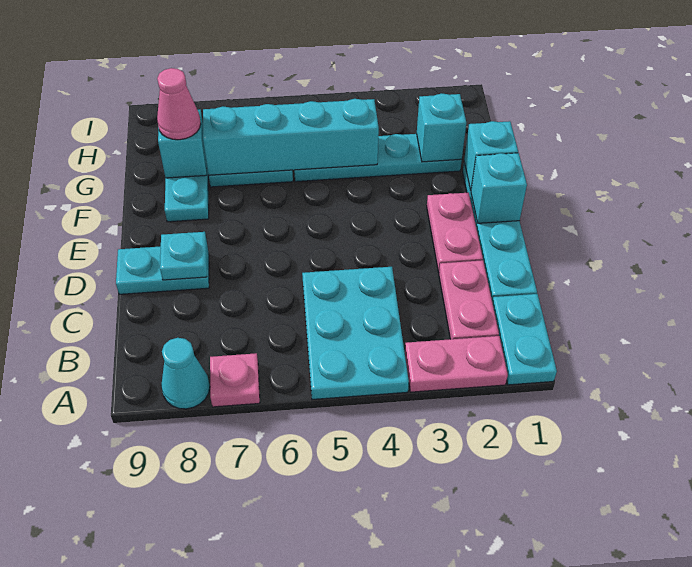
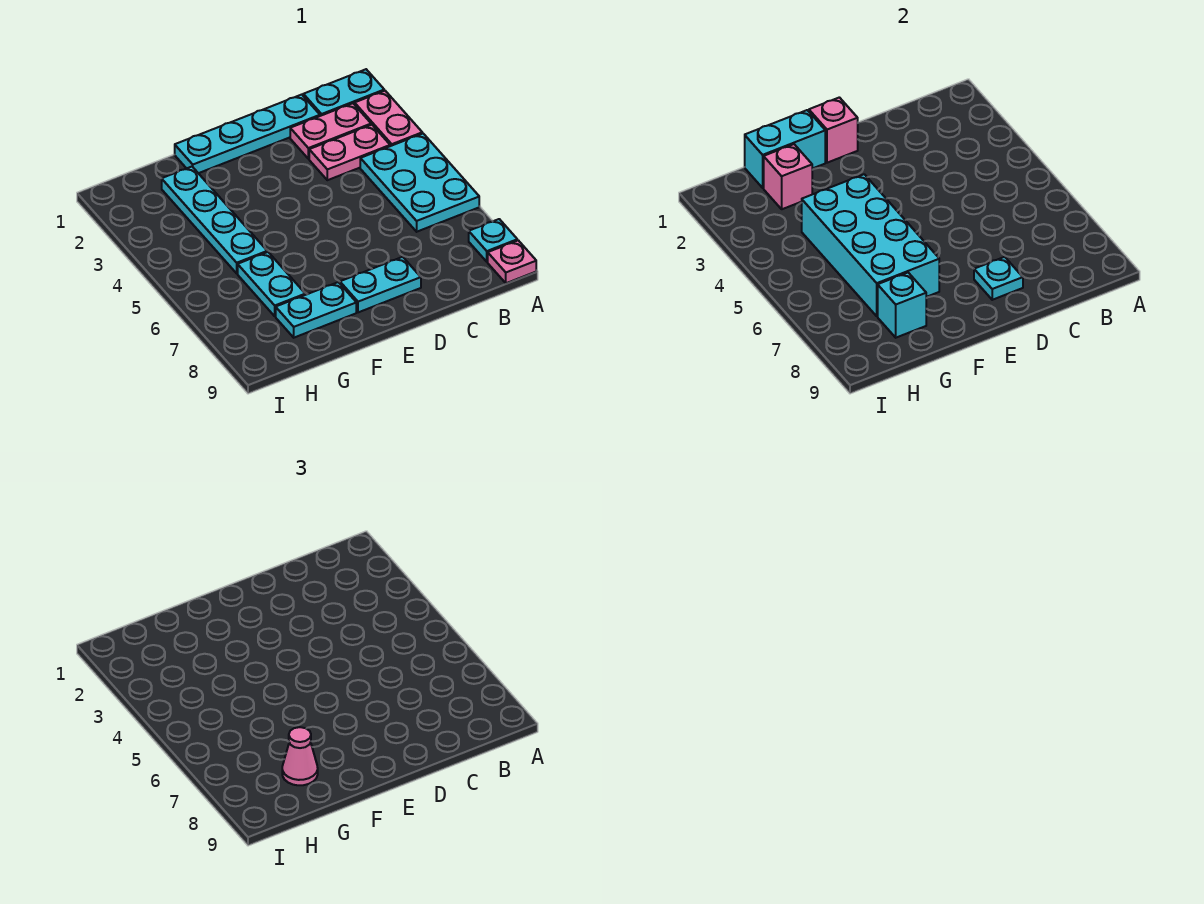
cyan plate A4:C5 level 1 -> cyan plate A4:B6 level 1
pink plate A7 level 1 -> pink plate A9 level 1
cyan cone A8 level 1 -> cyan plate A8 level 1
pink plate D2:E2 level 1 -> pink plate B3:C3 level 1
cyan plate D8:D9 level 1 -> cyan plate D8:E8 level 1
cyan brick E1 level 2 -> pink brick E1 level 2
cyan brick F1 level 2 -> cyan brick F1:G1 level 2
cyan brick G2 level 2 -> pink brick G2 level 2
cyan brick G4:G7 level 2 -> cyan brick F4:G7 level 2

